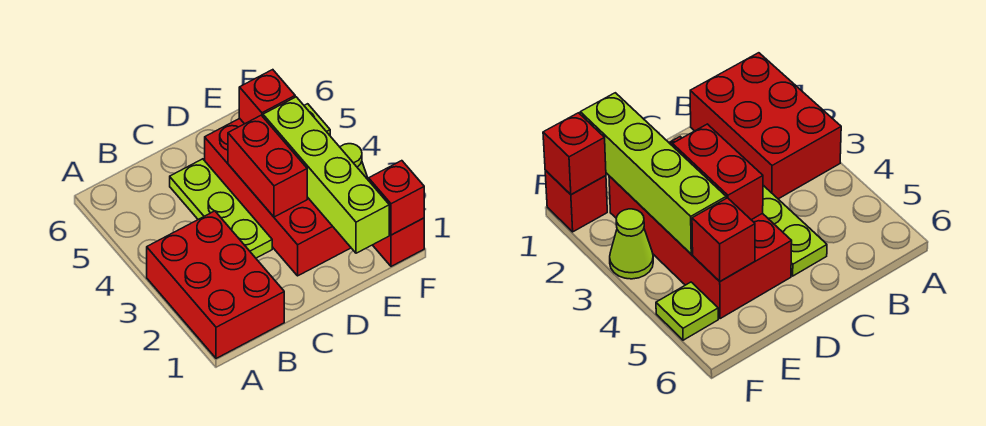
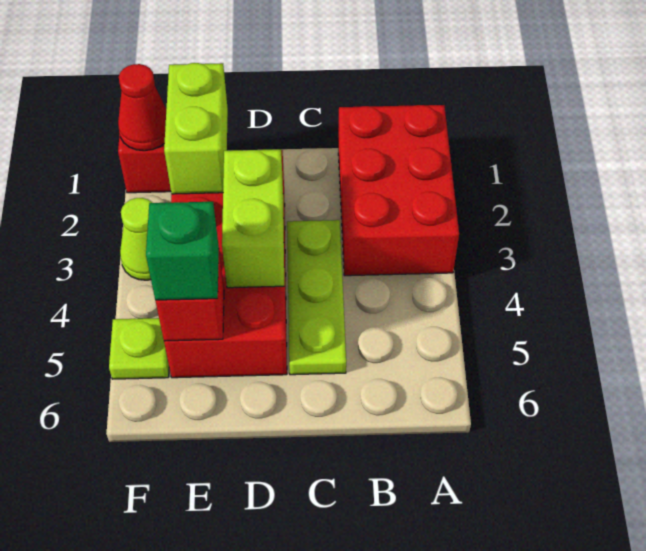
red brick D3:D4 level 2 -> lime brick D3:D4 level 2
lime brick E1:E4 level 2 -> lime brick E1:E2 level 2
none -> green brick E5 level 3
red brick F1 level 2 -> red cone F1 level 2

